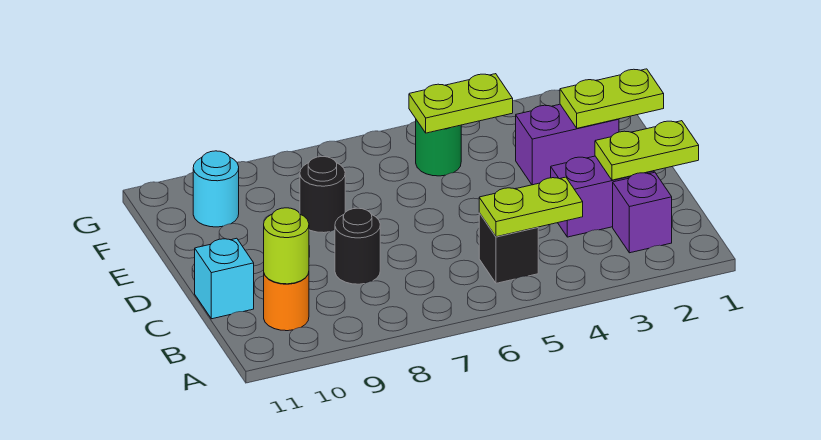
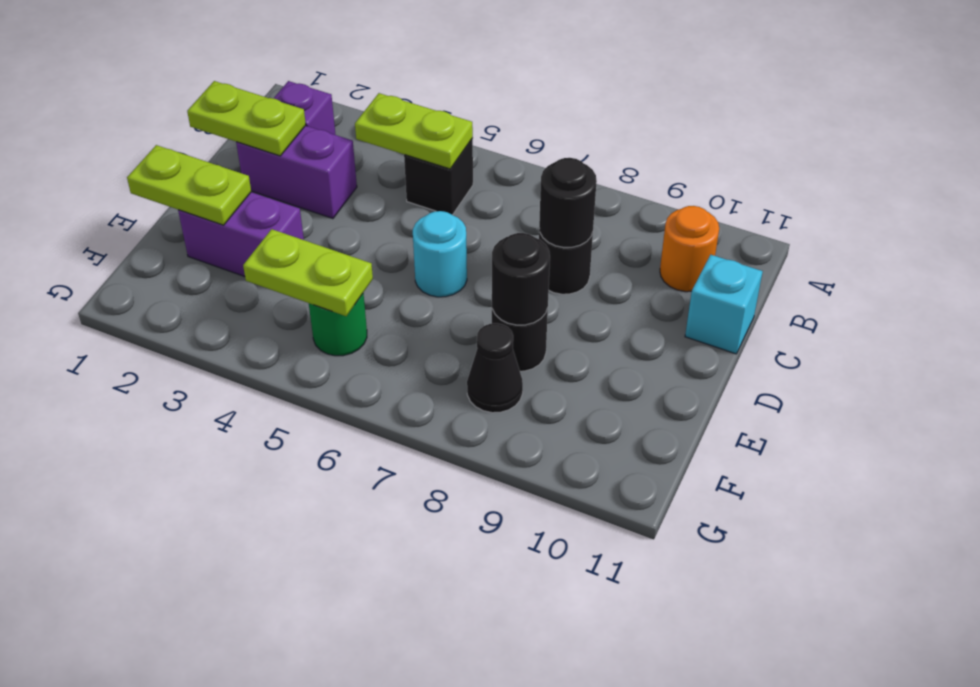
lime round brick B10 level 2 -> none
none -> black round brick C8 level 2
none -> black round brick E8 level 2
none -> black cone F8 level 1
cyan round brick F10 level 1 -> cyan round brick D6 level 1

